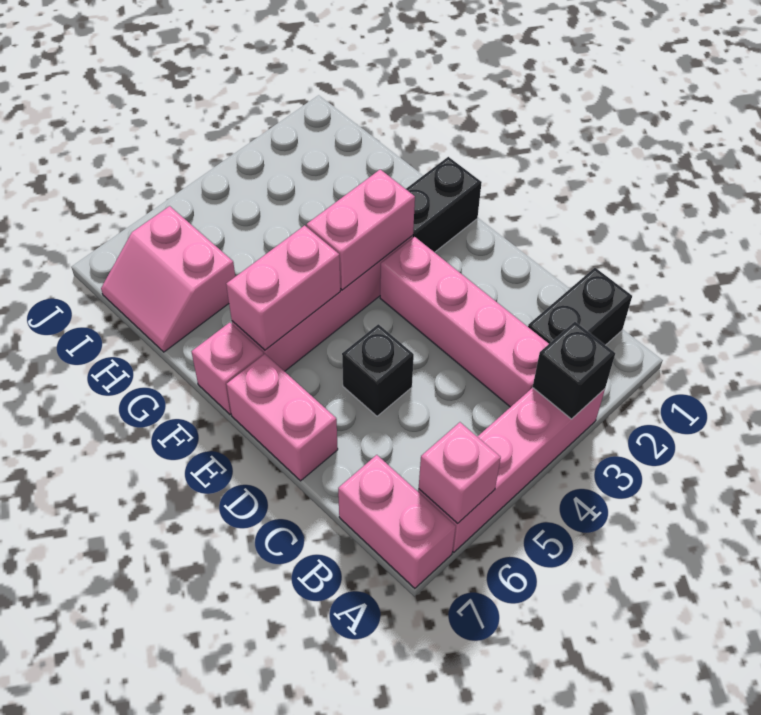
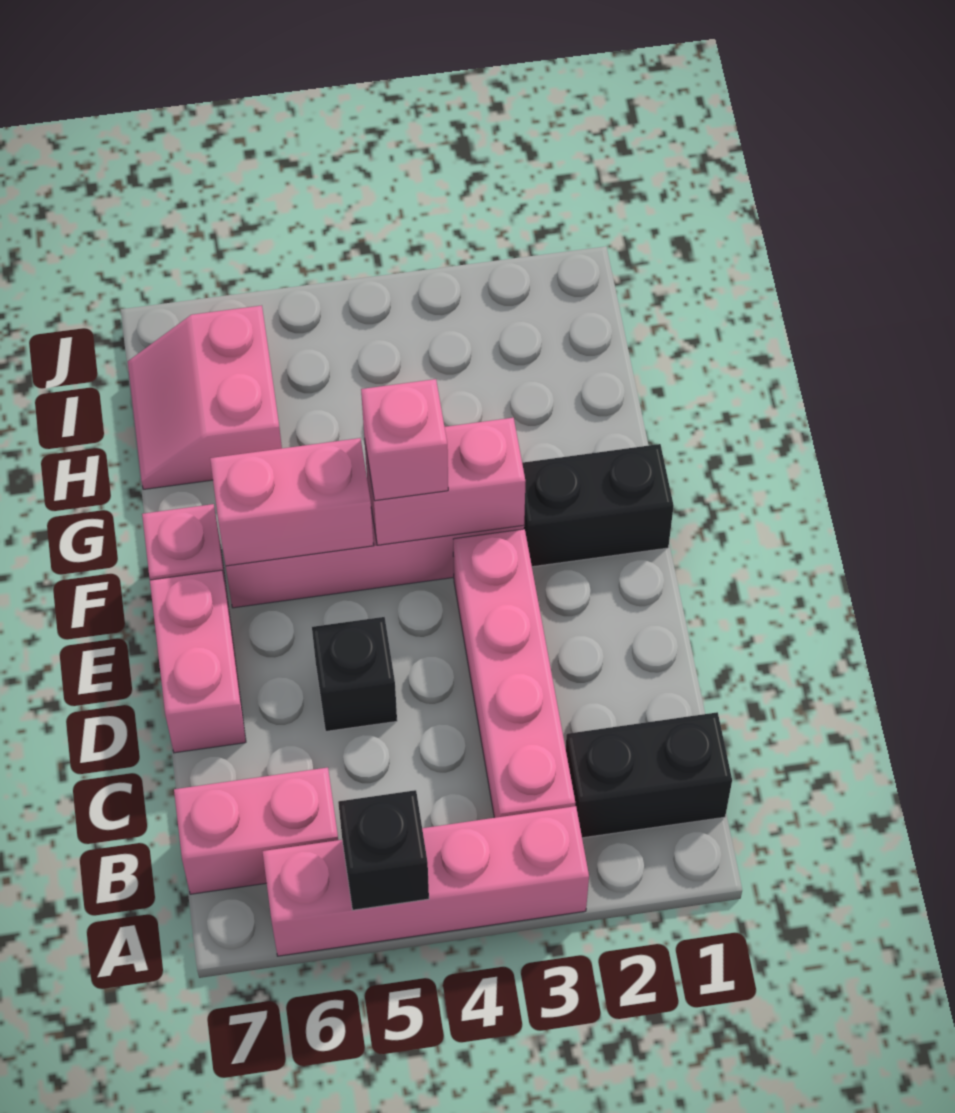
black brick A3 level 2 -> black brick A5 level 2
pink brick A6 level 2 -> pink brick F4 level 3
pink brick A7:B7 level 1 -> pink brick B6:B7 level 1

